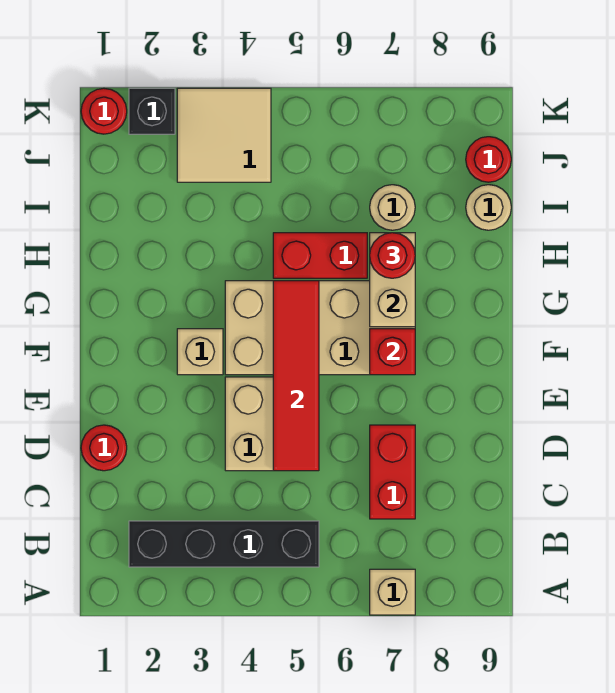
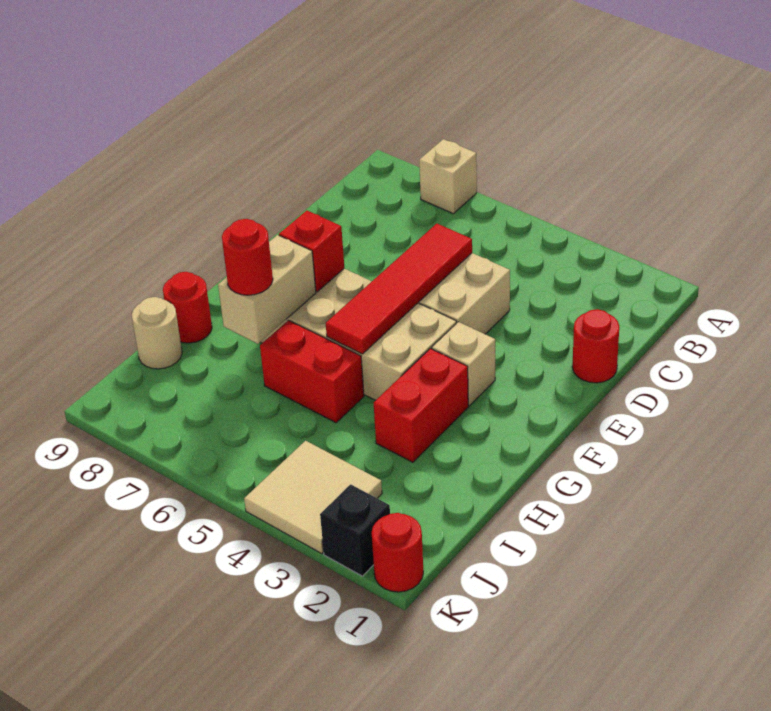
black brick B2:B5 level 1 -> none
red brick C7:D7 level 1 -> red brick G3:H3 level 1
tan round brick I7 level 1 -> none
red round brick J9 level 1 -> red round brick H9 level 1

